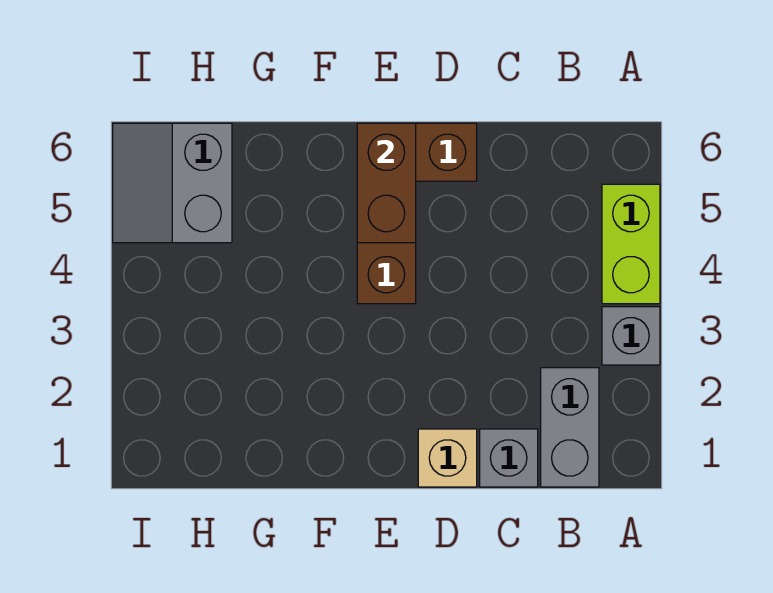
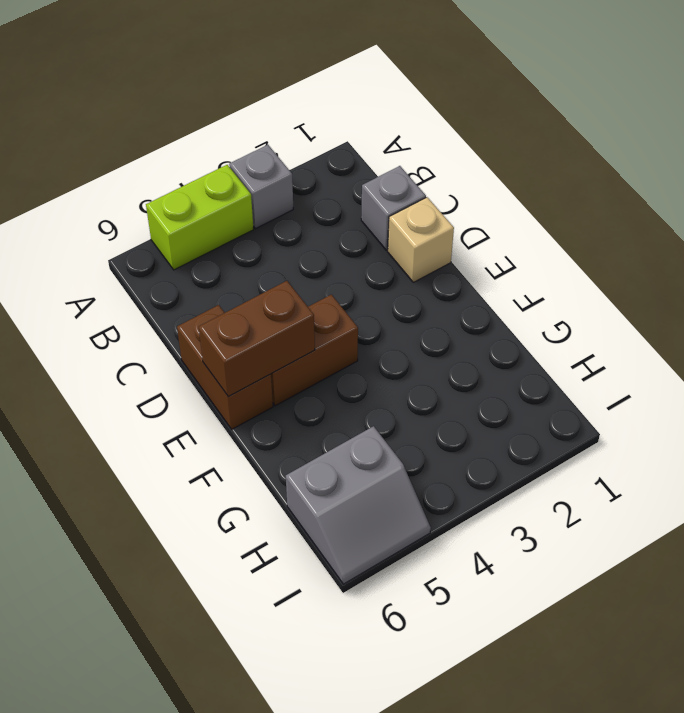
grey brick B1:B2 level 1 -> none

